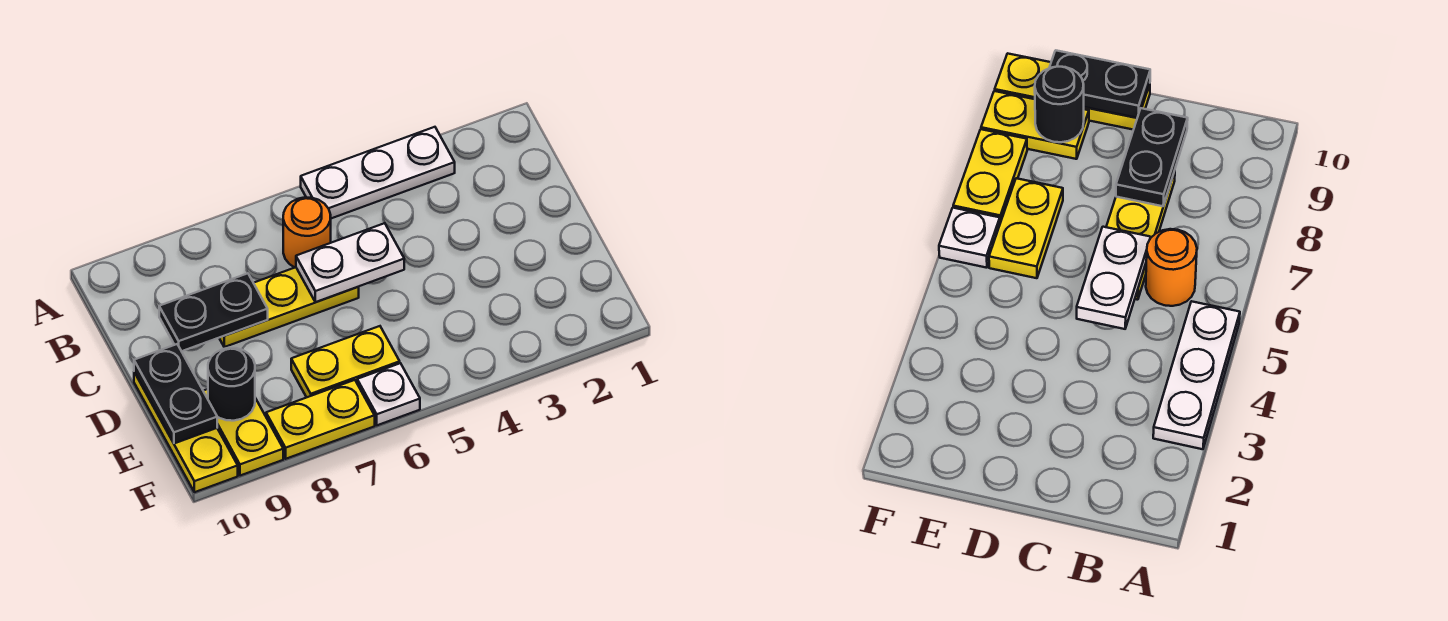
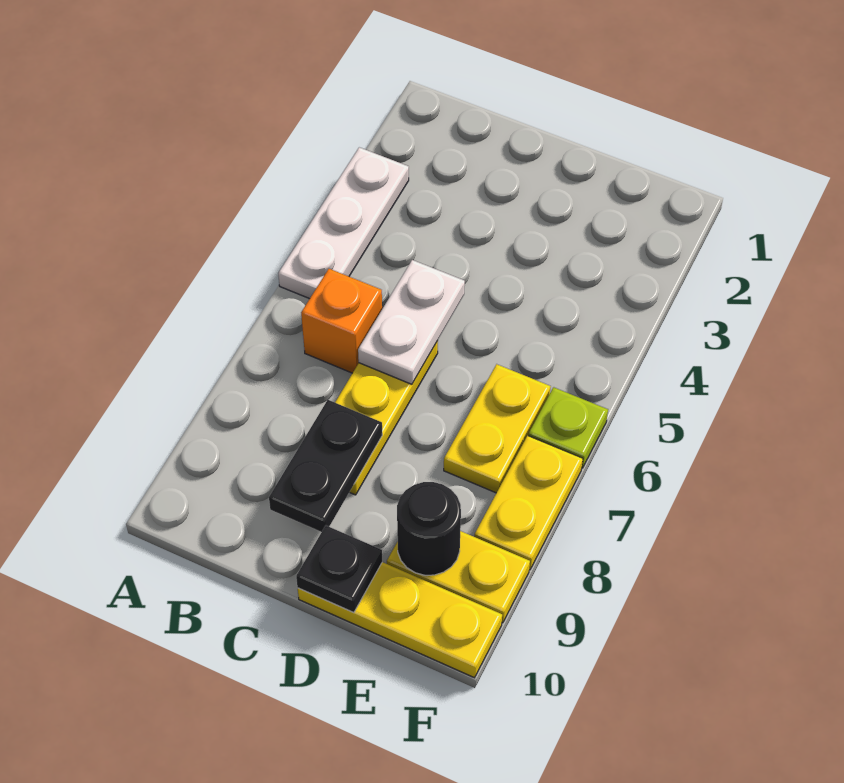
orange round brick B6 level 1 -> orange brick B6 level 1
black plate D10:E10 level 2 -> black plate D10 level 2
white plate F6 level 1 -> lime plate F6 level 1

